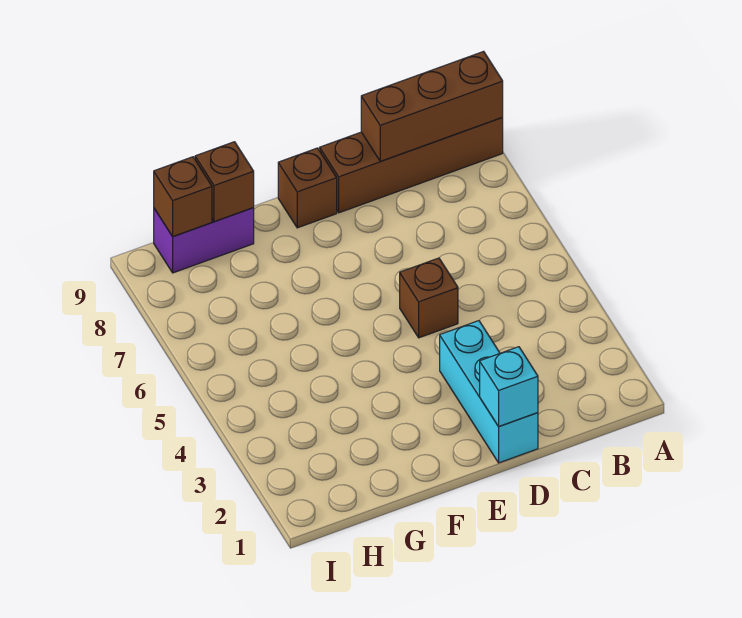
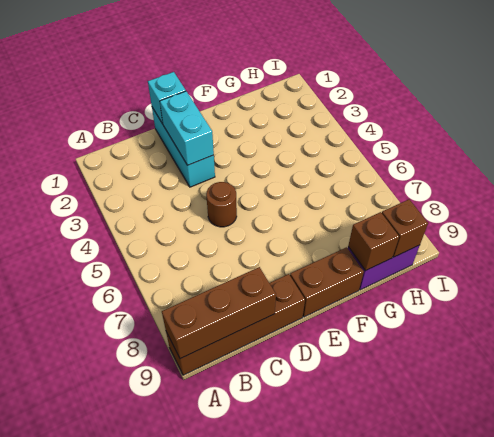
none -> cyan brick D2:D3 level 2
brown brick D5 level 1 -> brown round brick D5 level 1
brown brick E9 level 1 -> brown brick E9:F9 level 1

